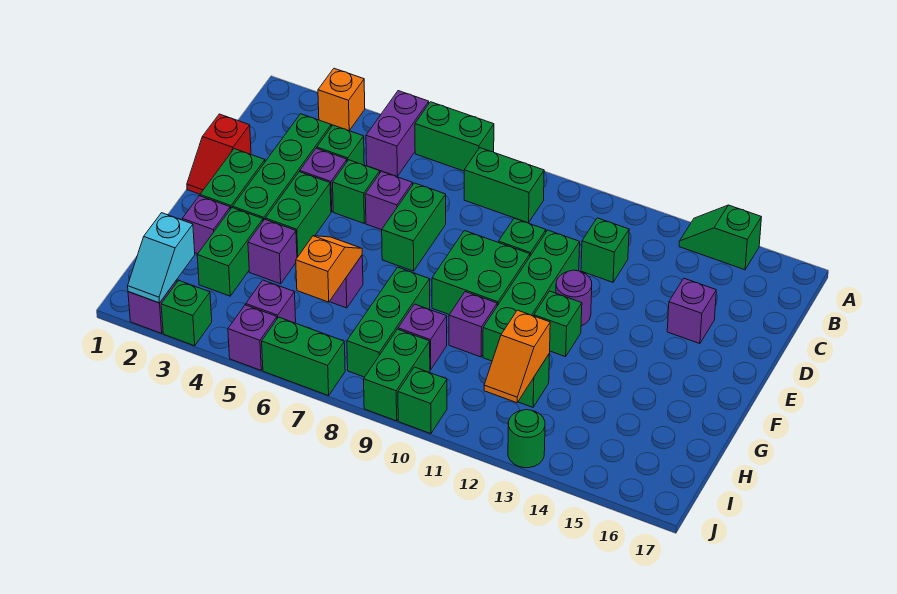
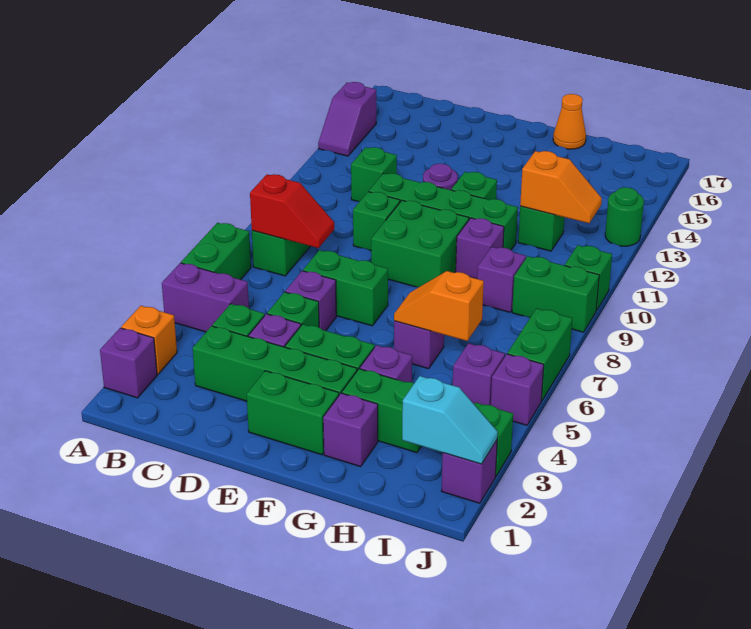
green slope A14:A15 level 1 top 15 -> purple slope A14:A15 level 1 top 15
red slope D1:E1 level 1 top D -> red slope B8:C8 level 2 top B
purple brick D15 level 1 -> purple brick A2 level 1
green brick G8:I8 level 1 -> none
none -> orange cone G17 level 1

